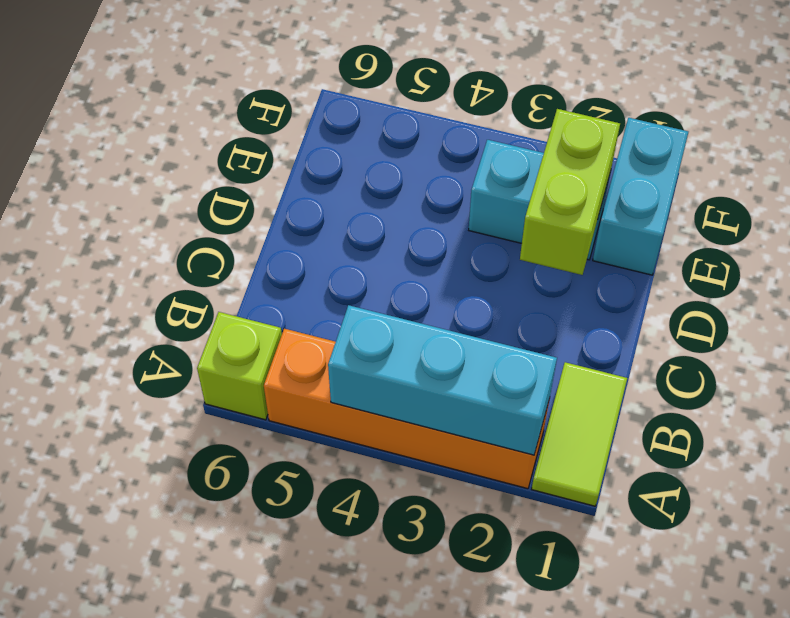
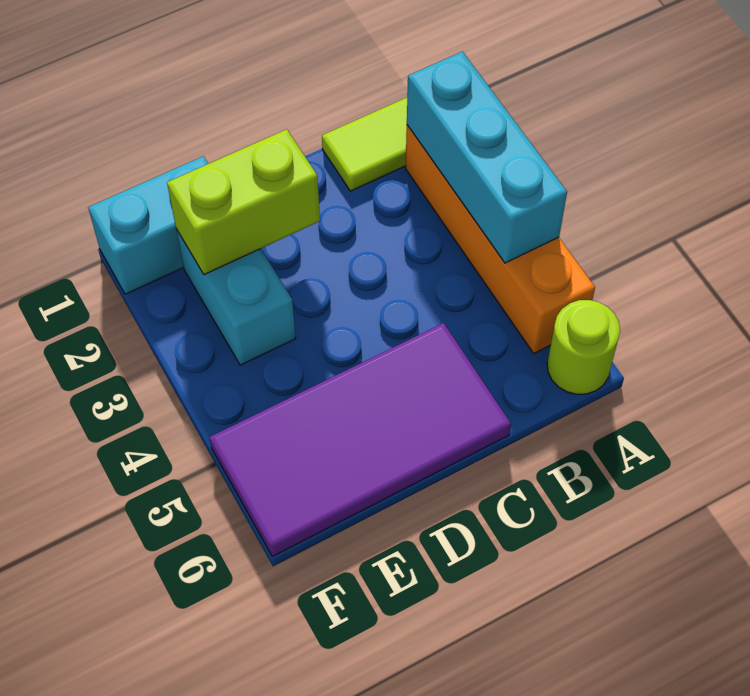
lime brick A6 level 1 -> lime round brick A6 level 1
none -> purple tile C5:F6 level 1

